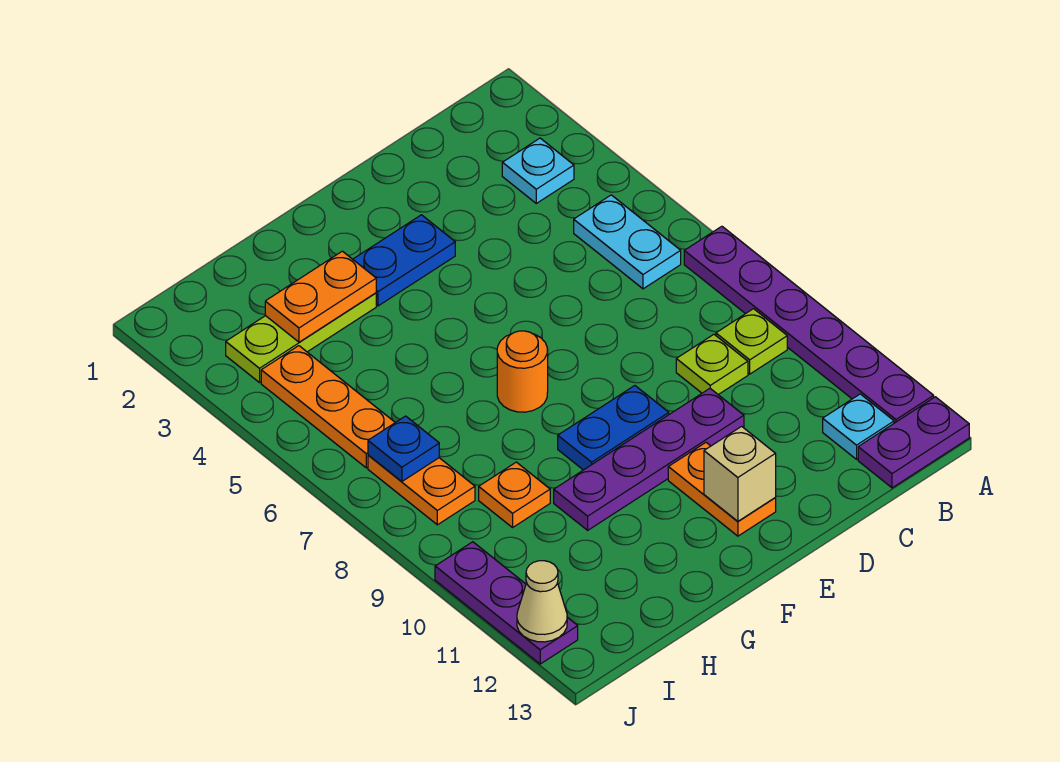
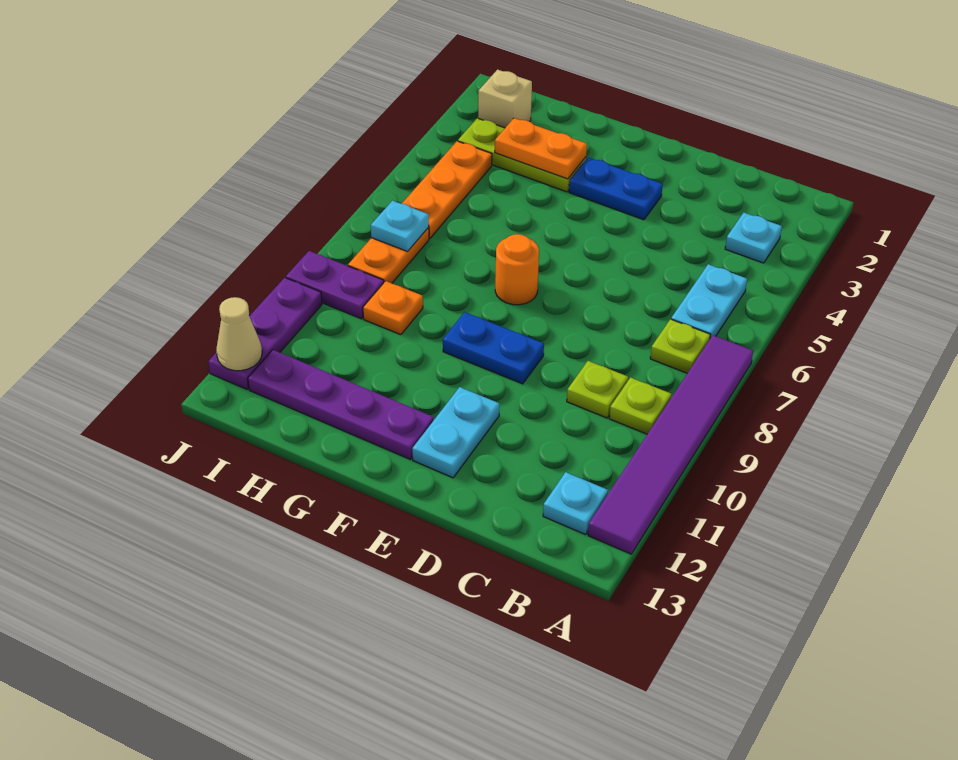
purple plate A7:A12 level 1 -> purple tile A7:A12 level 1
purple plate A13:B13 level 1 -> purple plate I9:J9 level 1
none -> lime plate B7 level 1
purple plate D10:G10 level 1 -> purple plate F12:I12 level 1
orange plate E11:E12 level 1 -> cyan plate E11:E12 level 1
tan brick E12 level 2 -> tan brick I2 level 1
blue plate I7 level 2 -> cyan plate I7 level 2

